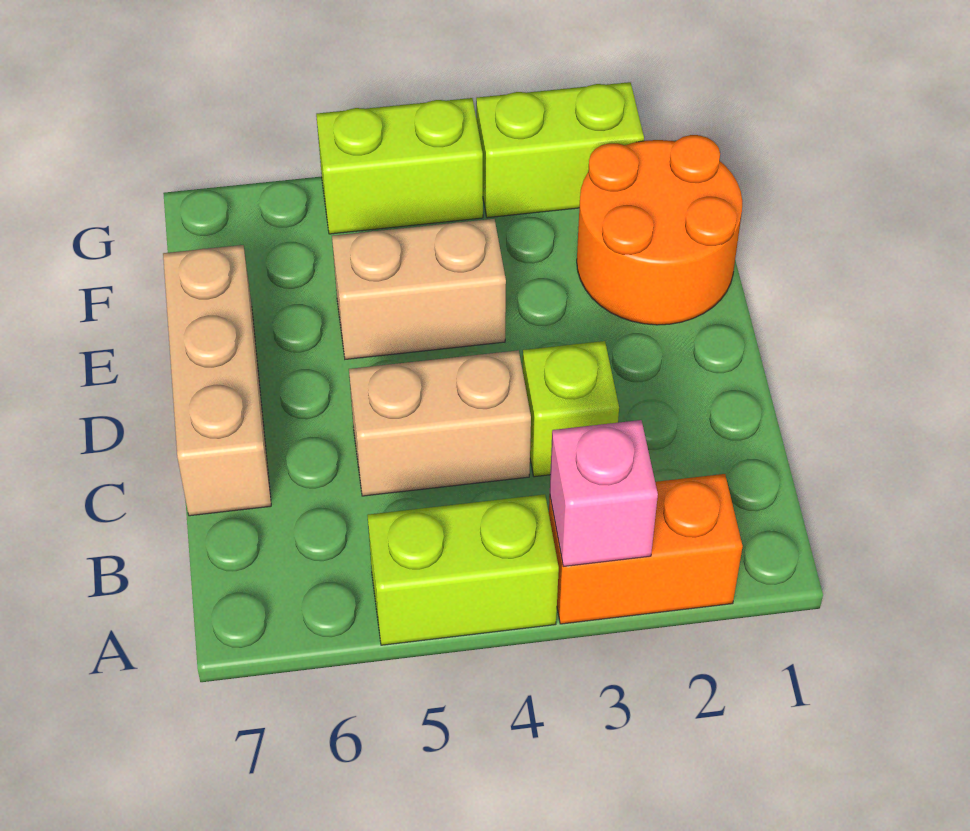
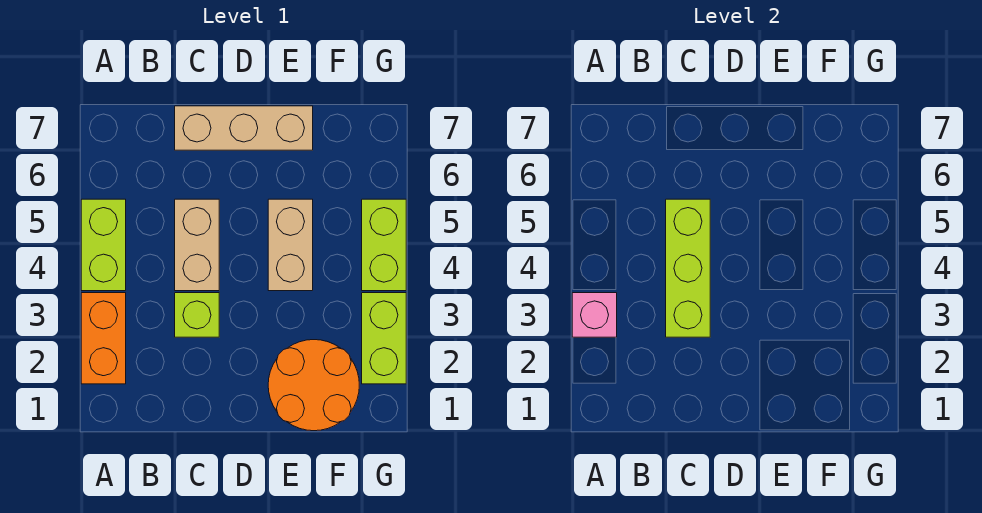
none -> lime brick C3:C5 level 2

